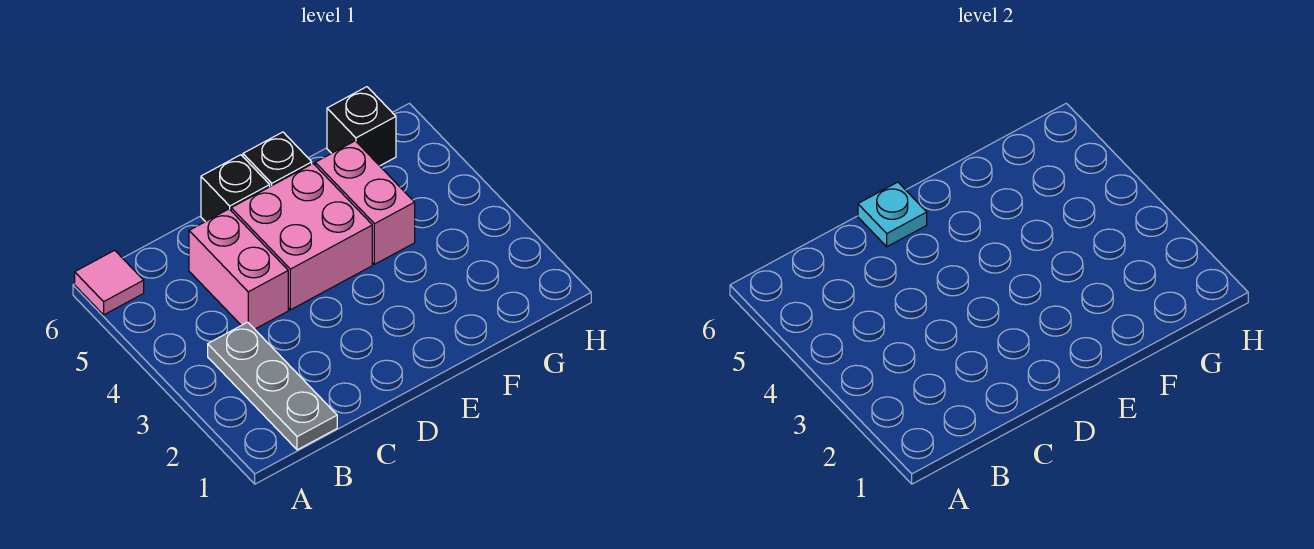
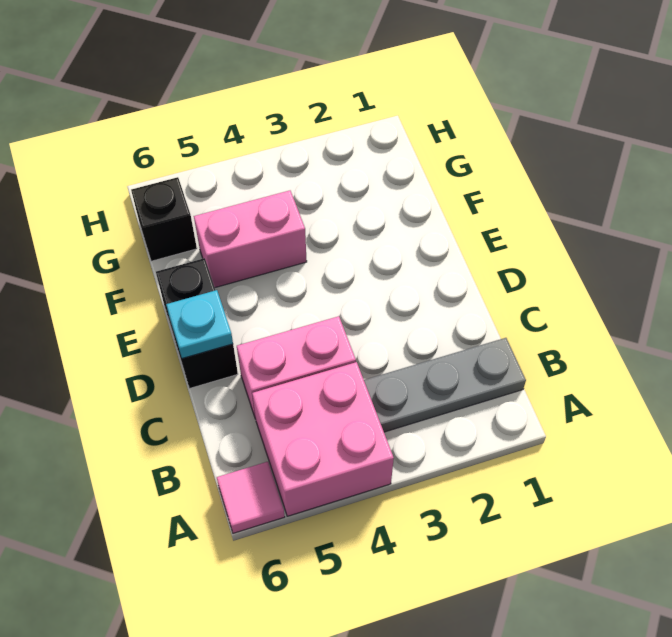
pink brick D4:E5 level 1 -> pink brick A4:B5 level 1

